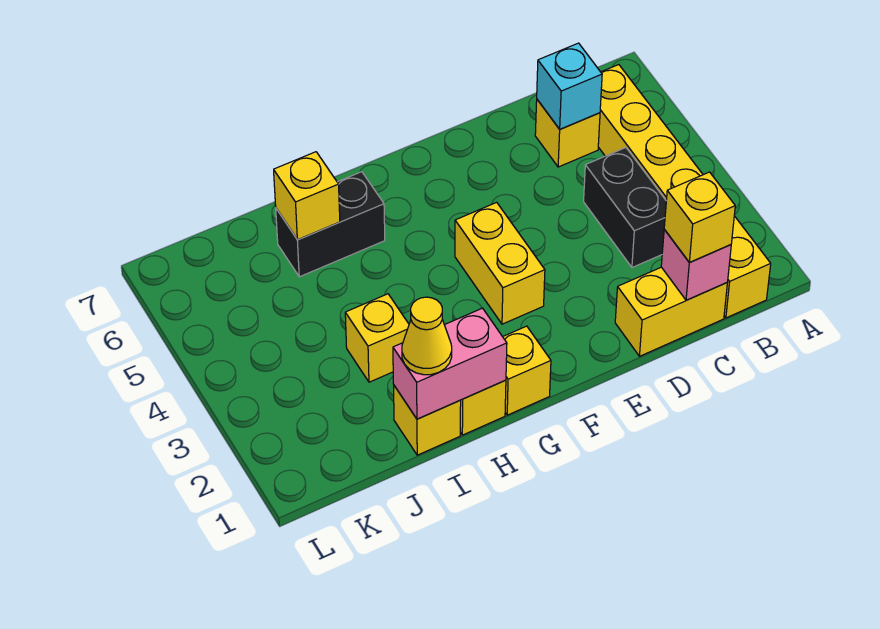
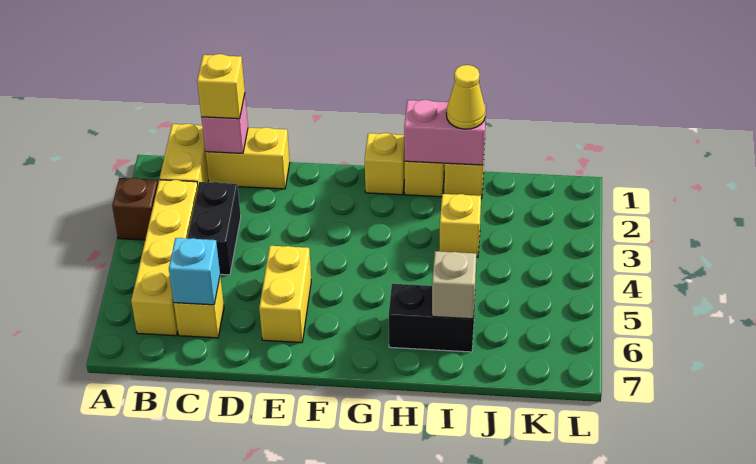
none -> brown brick A3 level 1
yellow brick F3:F4 level 1 -> yellow brick E5:E6 level 1
yellow brick I6 level 2 -> tan brick I6 level 2

